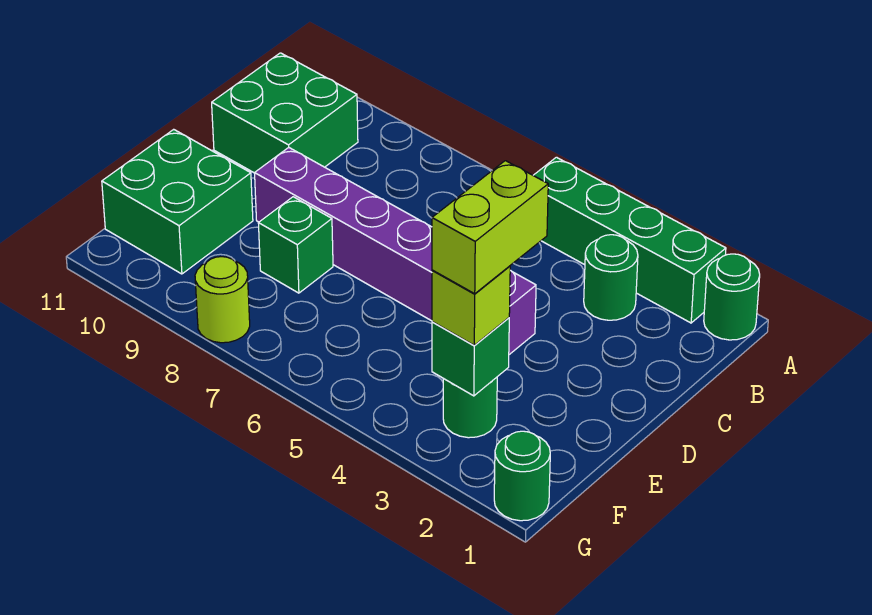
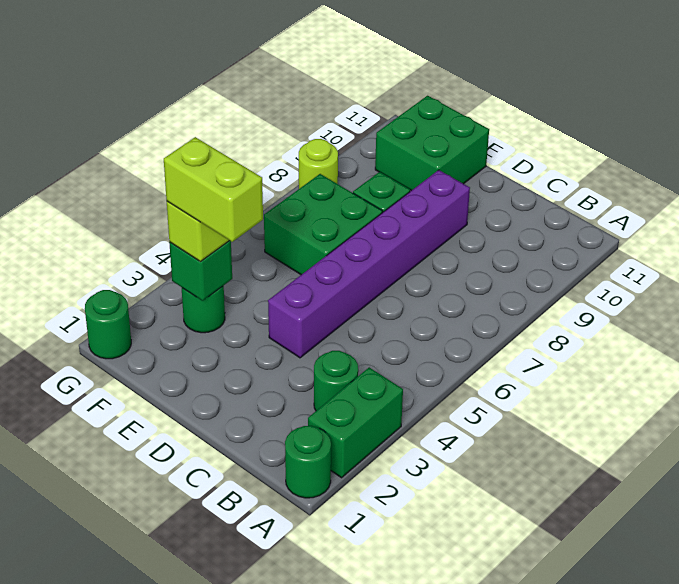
green brick A2:A5 level 1 -> green brick A2:A3 level 1
green brick B10:C11 level 1 -> green brick E6:F7 level 1

